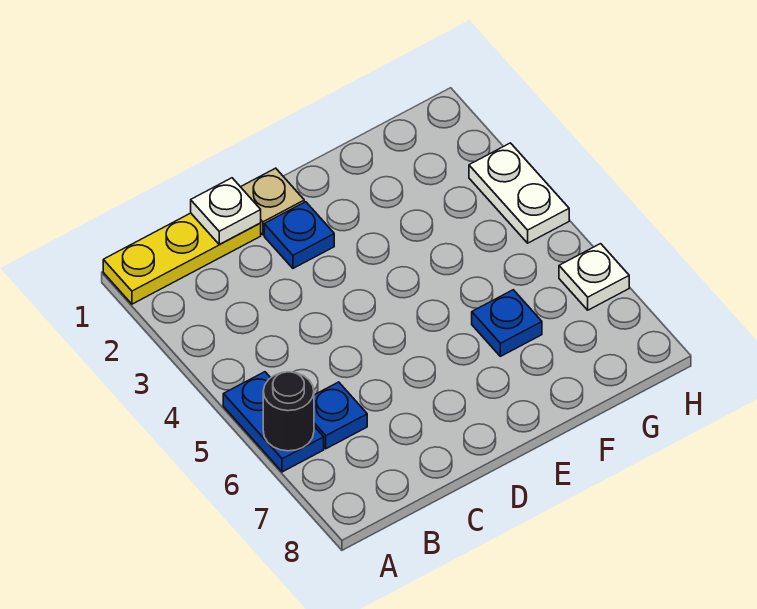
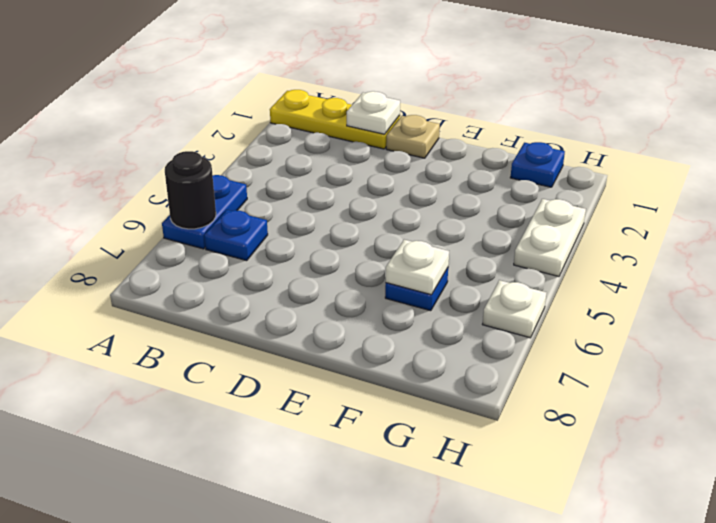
blue plate D2 level 1 -> blue plate G1 level 1
none -> white plate F6 level 2

